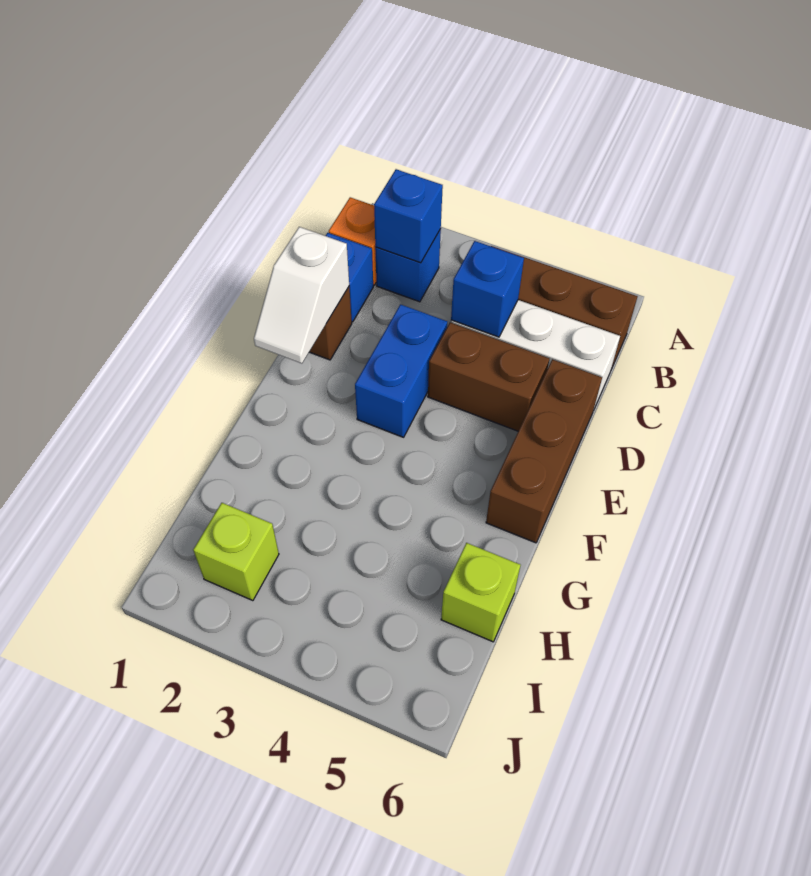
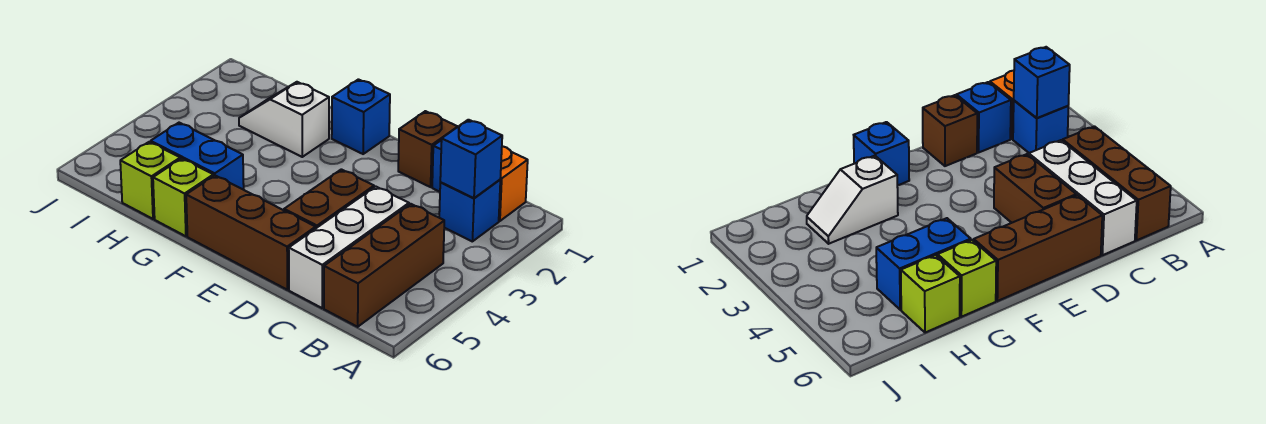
blue brick C4 level 2 -> blue brick F1 level 1
white slope D1:E1 level 2 top D -> white slope G2:H2 level 1 top G
blue brick D3:E3 level 1 -> blue brick G5:H5 level 1
lime brick I2 level 1 -> lime brick G6 level 1

